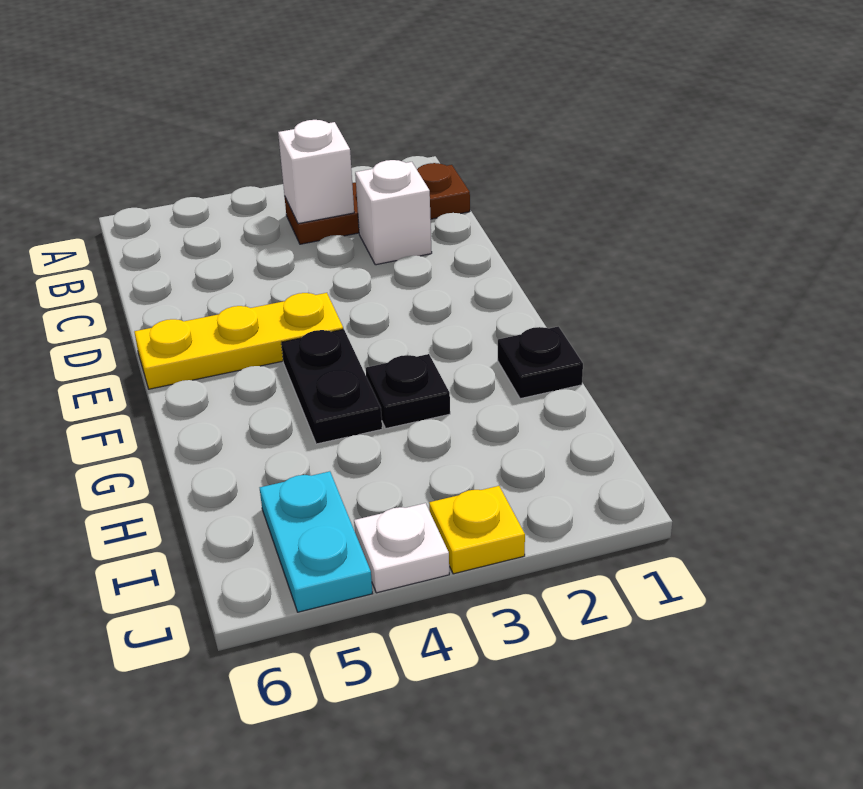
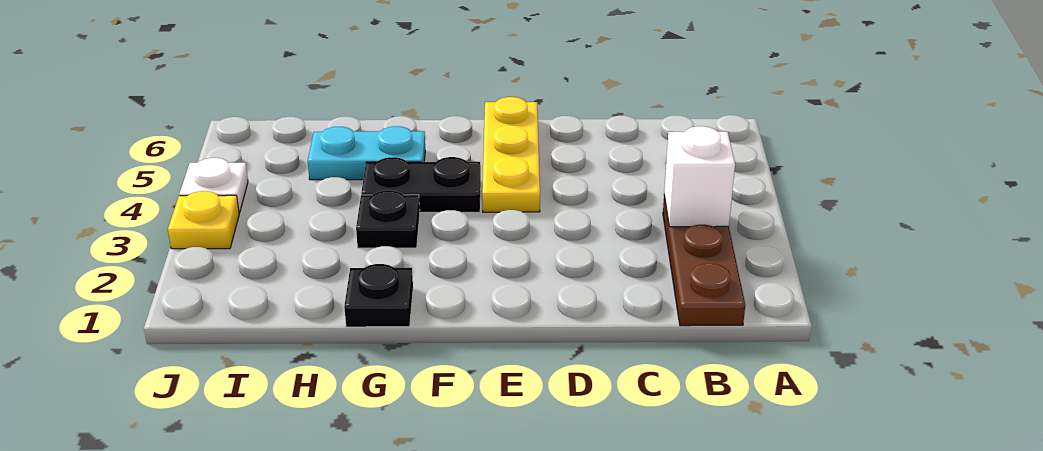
white brick C2 level 1 -> none
cyan plate I5:J5 level 1 -> cyan plate G5:H5 level 1

